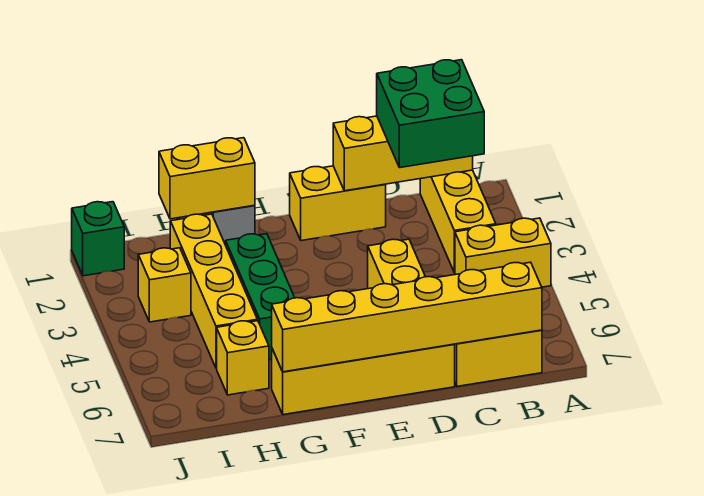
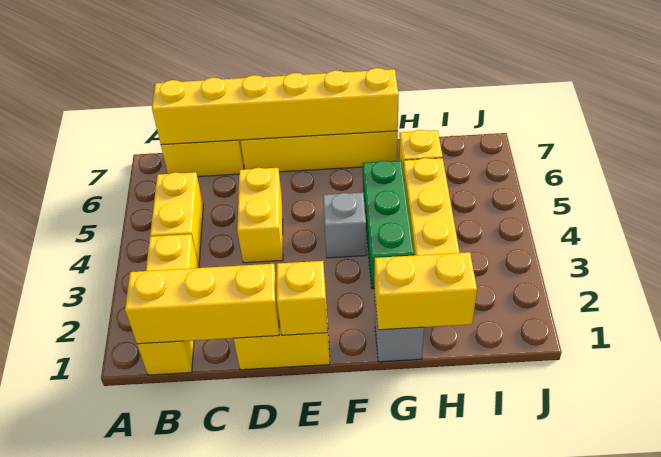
yellow brick A4:B4 level 1 -> yellow brick B4:B5 level 1
green brick B1:C2 level 3 -> none
none -> grey brick F4 level 1
yellow brick I3 level 1 -> yellow brick E1 level 2
green brick J1 level 1 -> none

